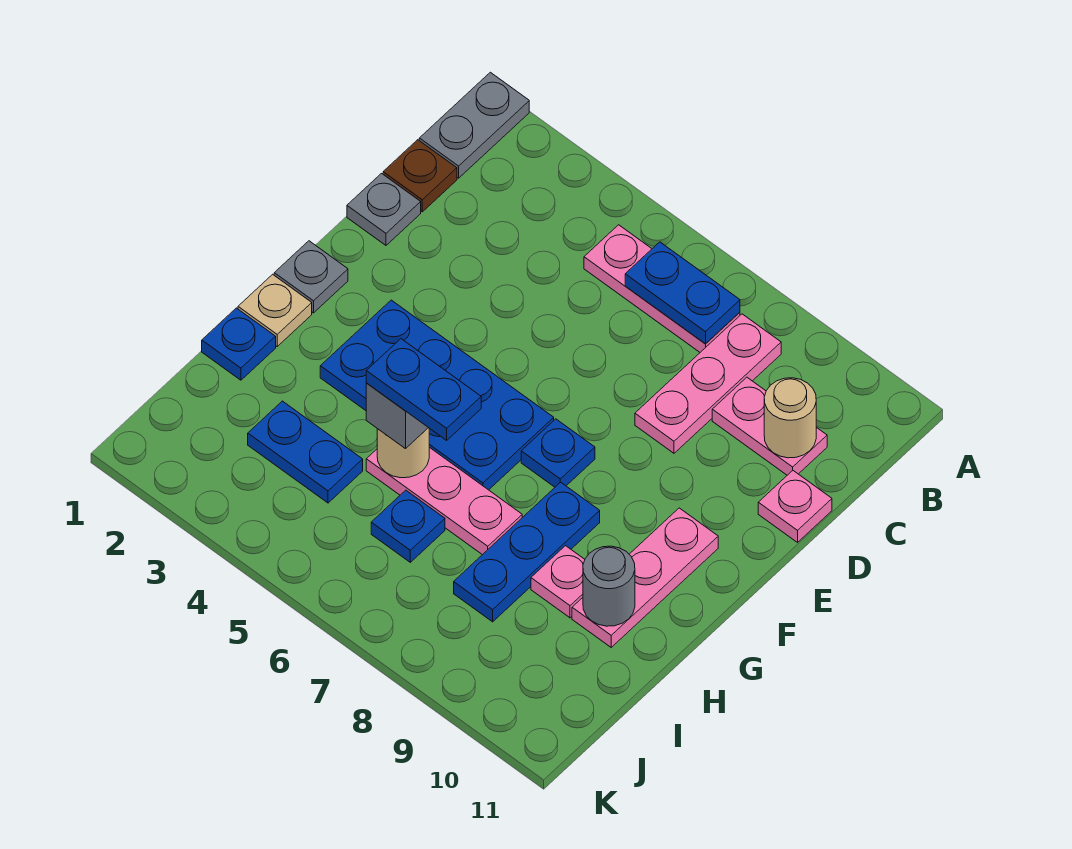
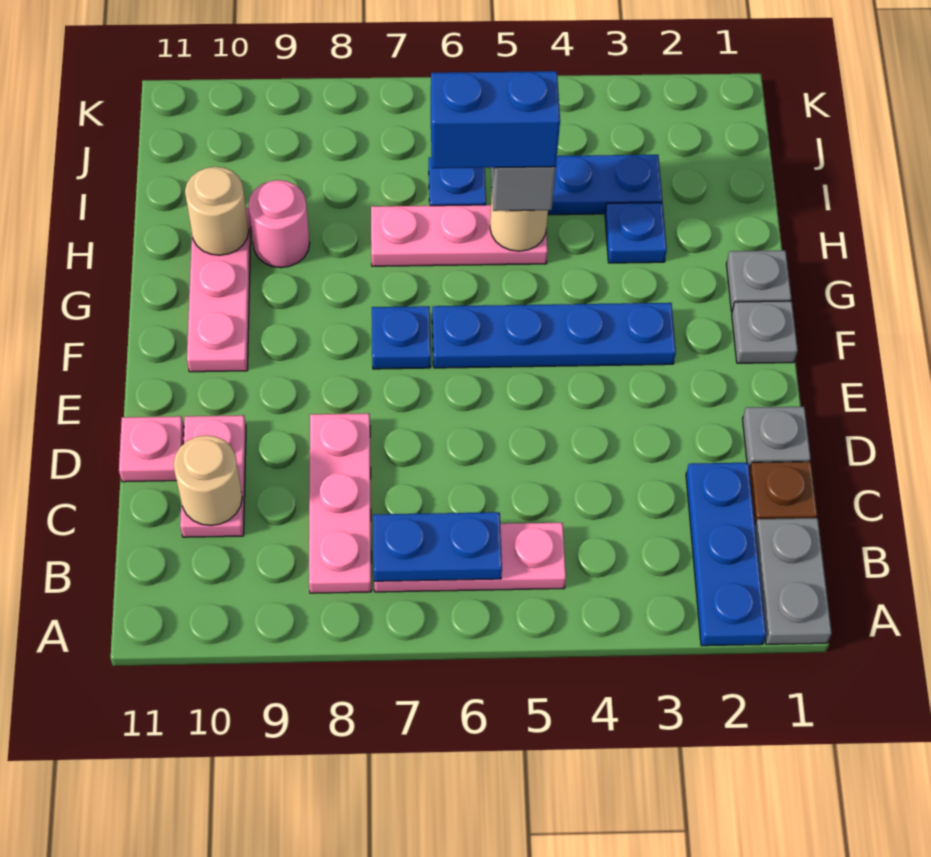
pink plate C9:C10 level 1 -> pink plate C10:D10 level 1
blue plate F3:G6 level 1 -> blue plate F3:F6 level 1
tan plate G1 level 1 -> grey plate G1 level 1
blue plate G8:I8 level 1 -> blue plate A2:C2 level 1
blue plate H1 level 1 -> blue plate H3 level 1
blue plate H5:H6 level 4 -> blue brick H5:H6 level 4
pink plate H9 level 1 -> pink round brick H9 level 1
grey round brick H10 level 2 -> tan round brick H10 level 2

